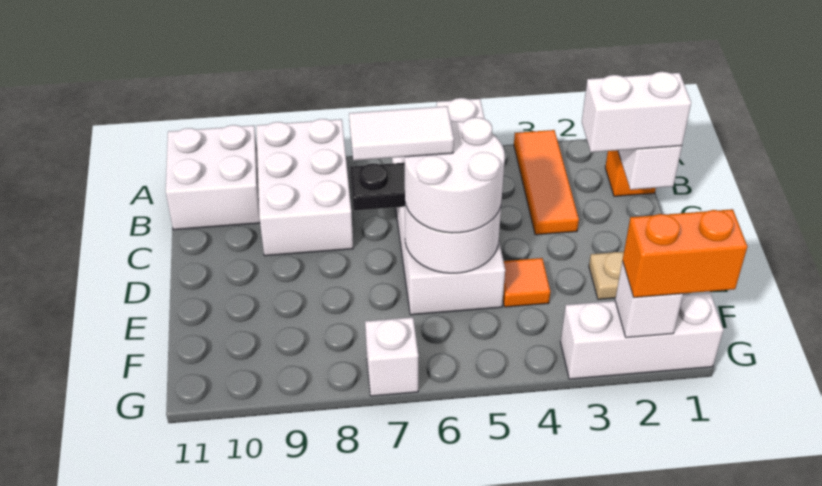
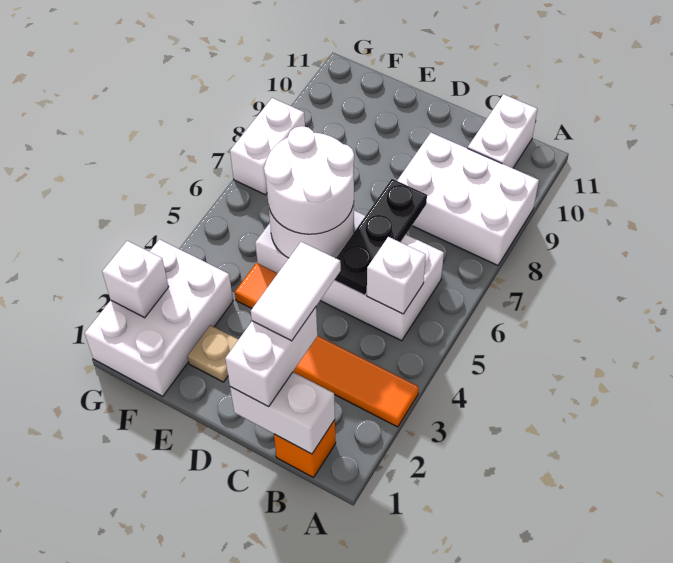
white brick A10:B11 level 1 -> white brick B10:B11 level 1
white tile D6:D7 level 4 -> white tile C2:C3 level 4
white brick G1:G3 level 1 -> white brick F1:G3 level 1
orange brick G1:G2 level 3 -> none
white brick G7 level 1 -> white brick G7:G8 level 1

